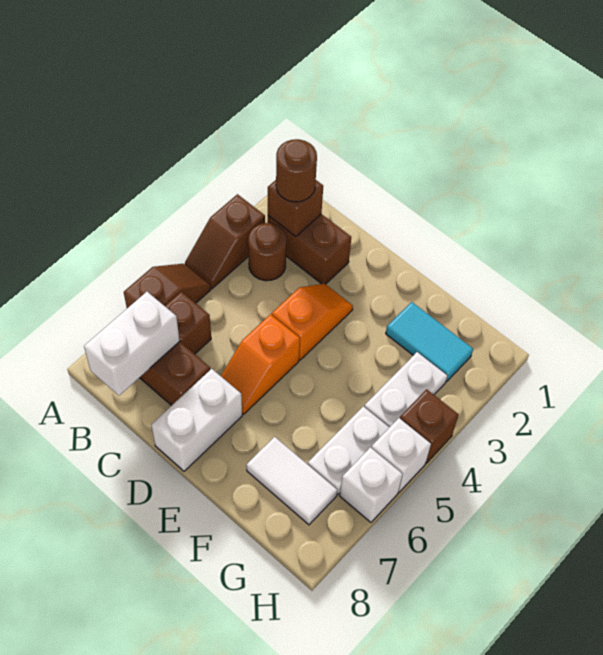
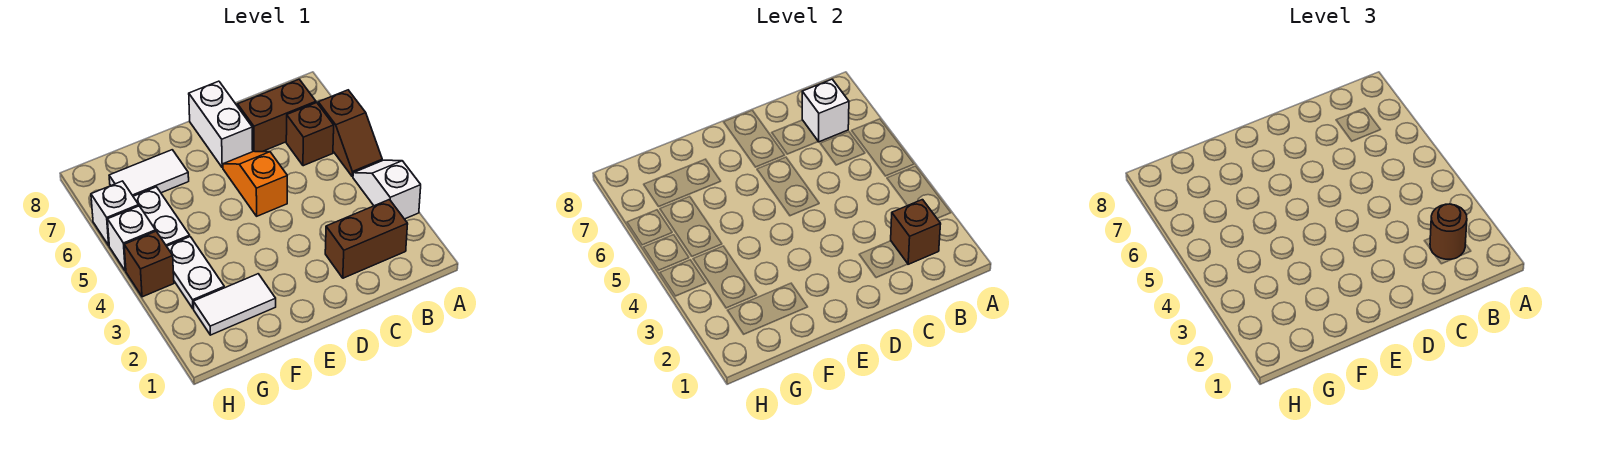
brown slope A3:A4 level 1 top 3 -> white slope A3:A4 level 1 top 3
brown round brick B3 level 1 -> none
white brick B7:B8 level 2 -> white brick B7 level 2
orange slope D3:D4 level 1 top 4 -> none
cyan tile F2:G2 level 1 -> white tile F2:G2 level 1

